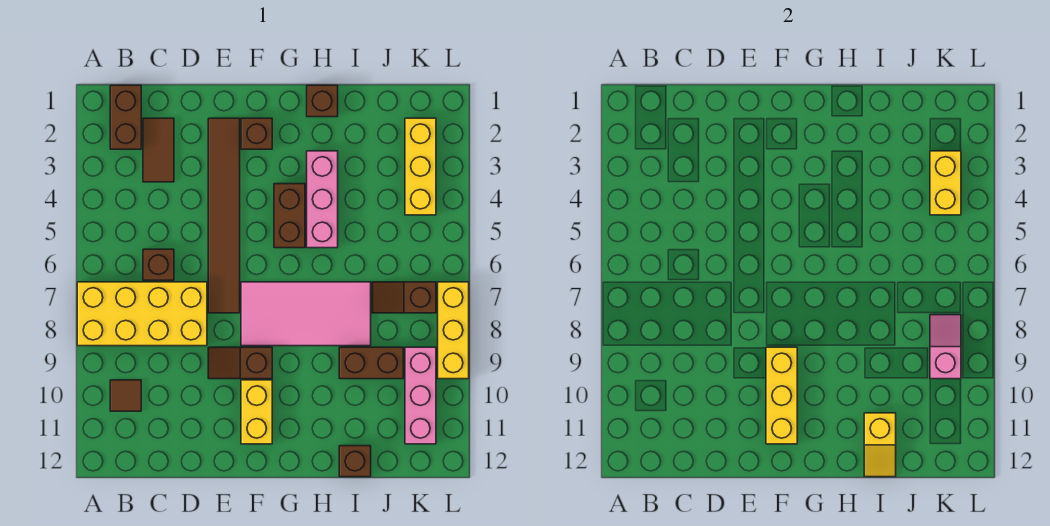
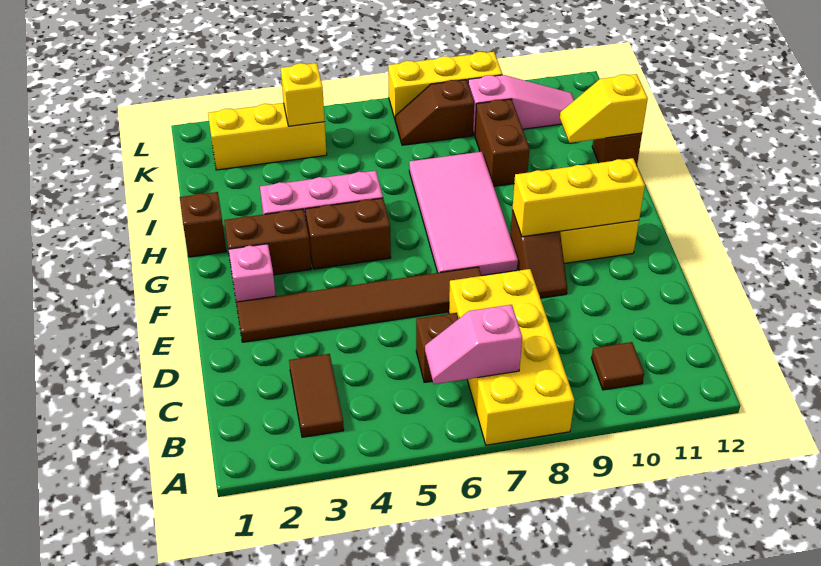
brown brick B1:B2 level 1 -> brown brick G2:G3 level 1
brown tile C2:C3 level 1 -> brown tile B3:C3 level 1
brown brick F2 level 1 -> pink brick F2 level 1
yellow slope I11:I12 level 2 top 11 -> yellow slope I11:I12 level 2 top 12
brown slope J7:K7 level 1 top K -> brown slope K7:K8 level 1 top 8
yellow brick K3:K4 level 2 -> yellow brick K4 level 2
pink slope K8:K9 level 2 top 9 -> pink slope B6:B7 level 2 top 7
pink brick K9:K11 level 1 -> pink slope K9:K11 level 1 top 9

